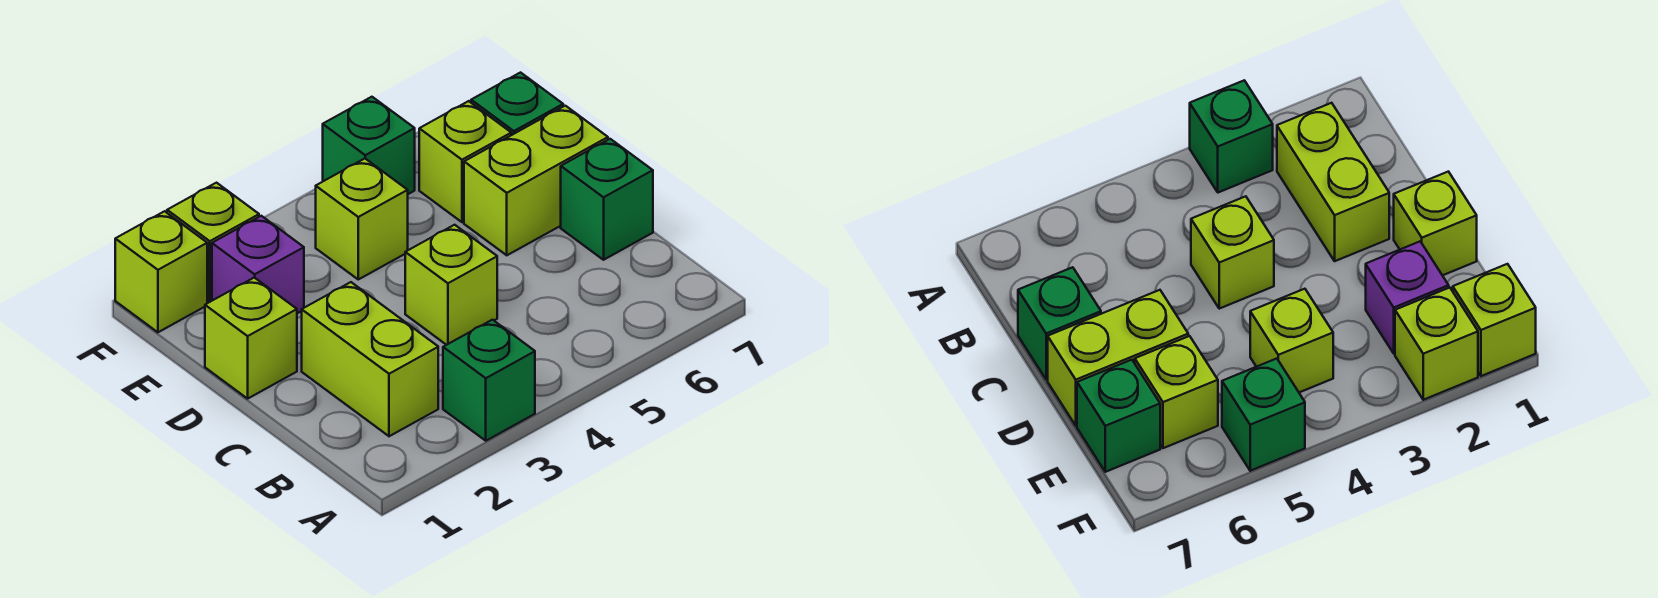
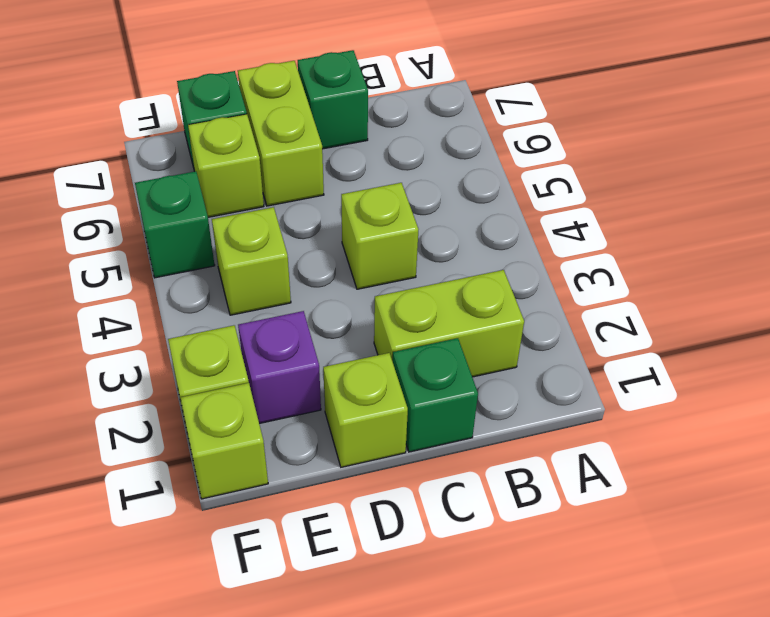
green brick A3 level 1 -> green brick C1 level 1

